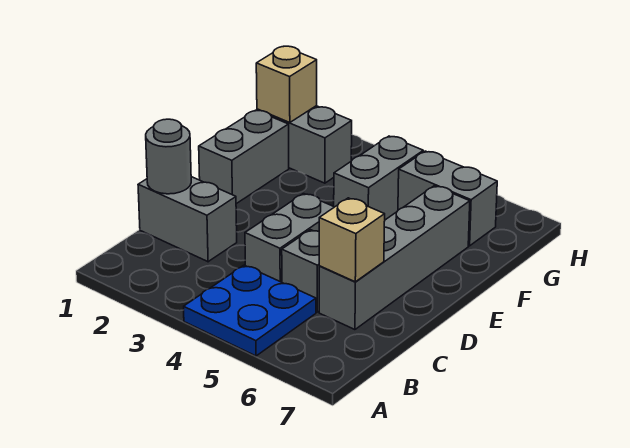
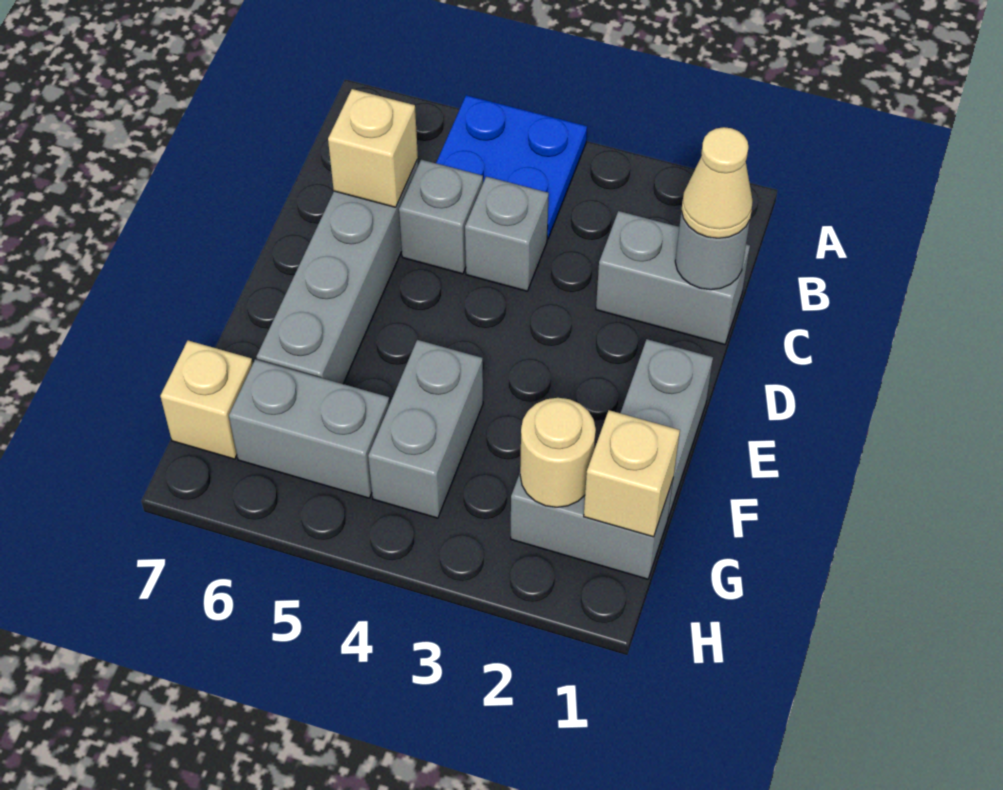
none -> tan cone C1 level 3
grey brick C4:D4 level 1 -> grey brick C4 level 1
none -> tan round brick G2 level 2
none -> tan brick G7 level 1

